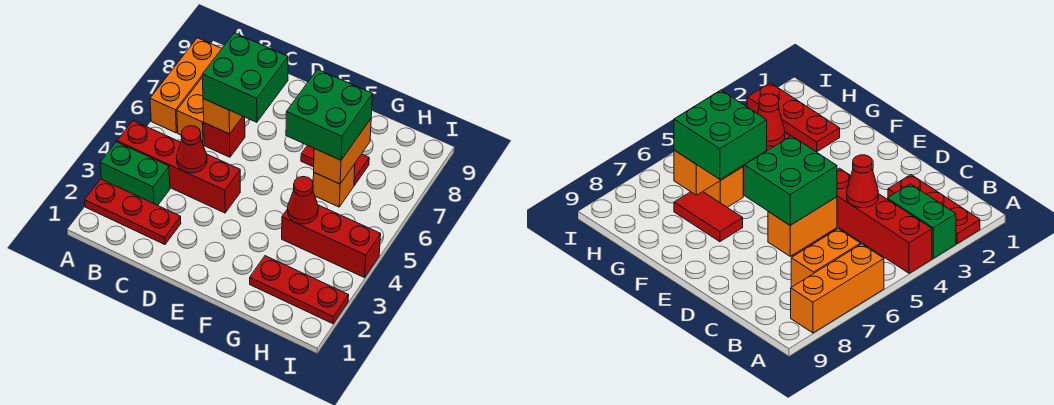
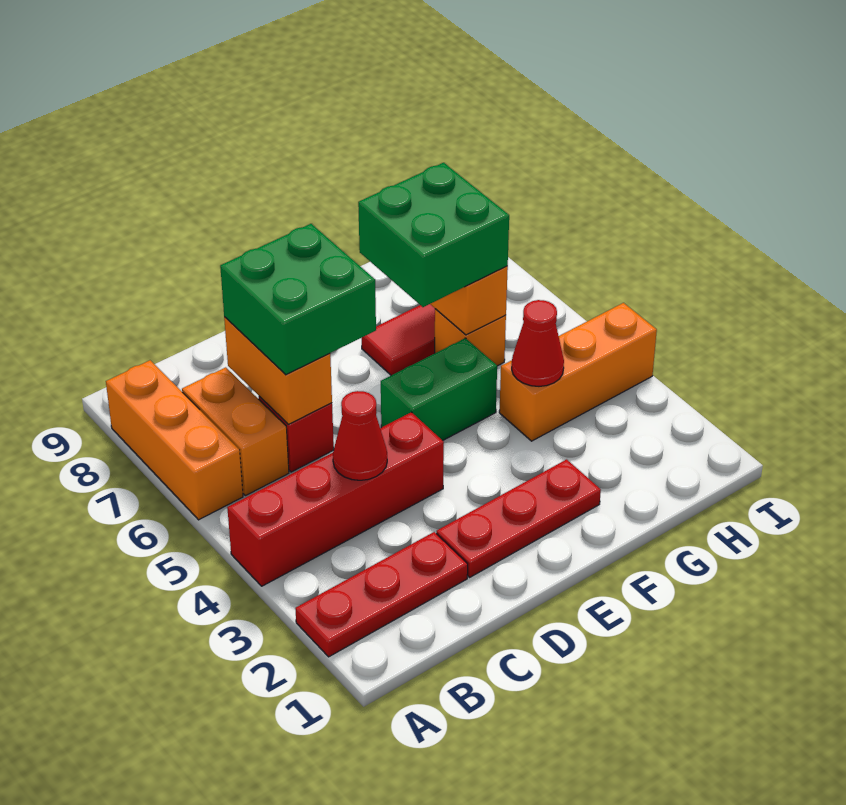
green brick A3:B3 level 1 -> green brick E5:F5 level 1
red plate G2:I2 level 1 -> red plate D2:F2 level 1
red brick G4:I4 level 1 -> orange brick G4:I4 level 1

